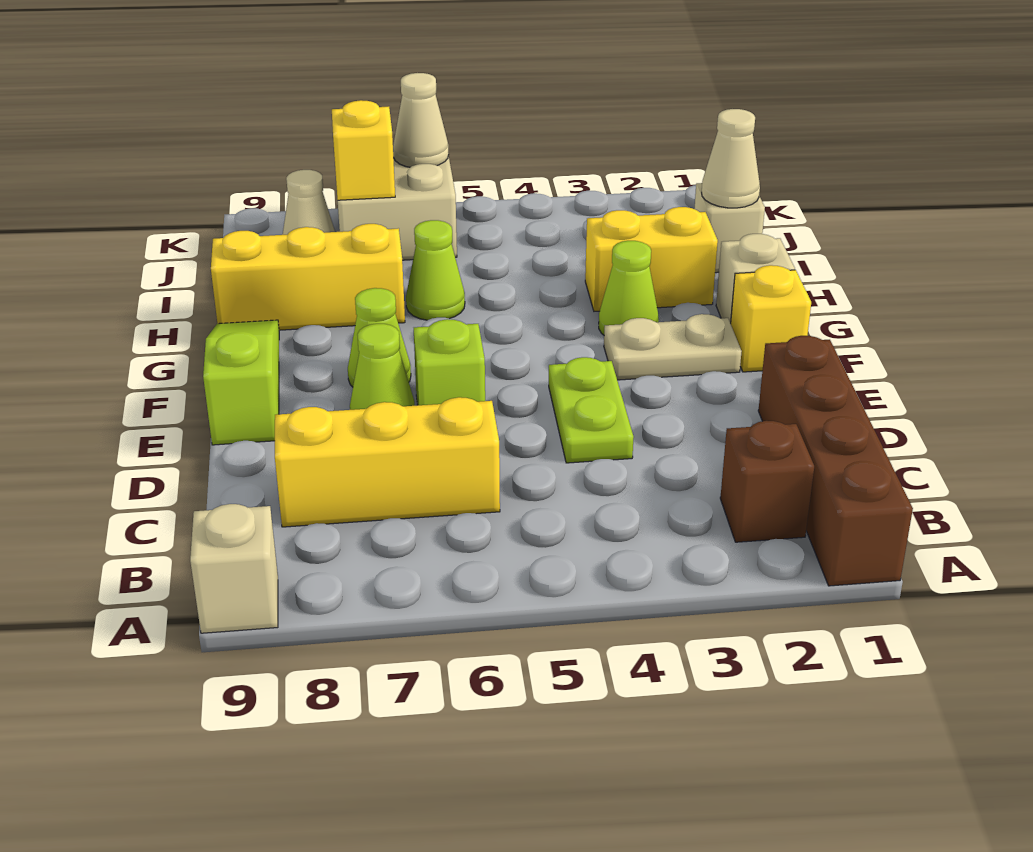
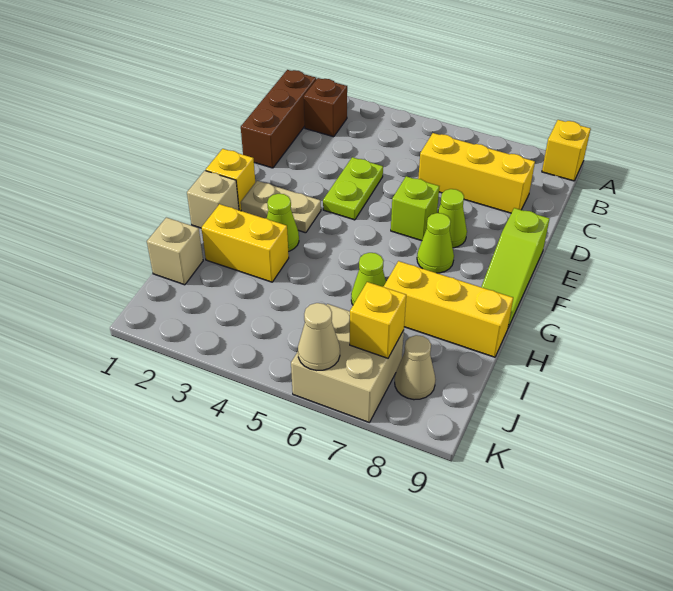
brown brick A1:D1 level 1 -> brown brick B1:D1 level 1
tan brick A9 level 1 -> yellow brick A9 level 1
tan cone I1 level 2 -> none

